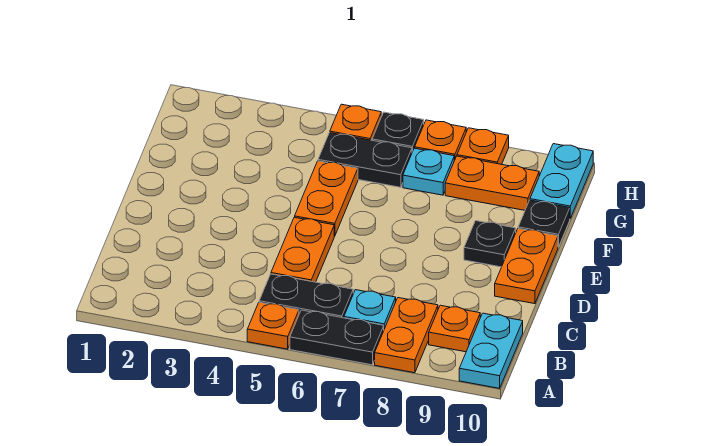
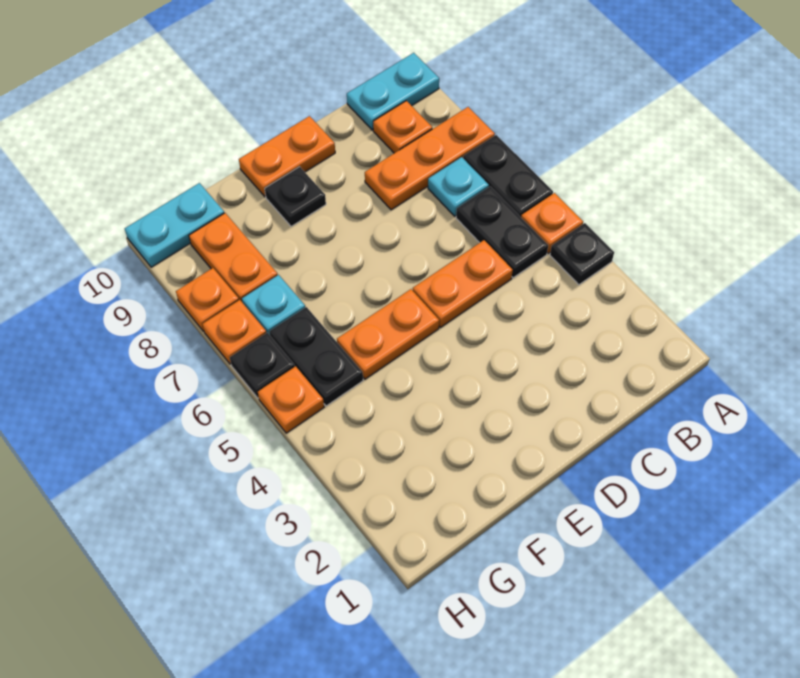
orange plate A8:B8 level 1 -> orange plate A8:C8 level 1
black plate F10 level 1 -> black plate A4 level 1

